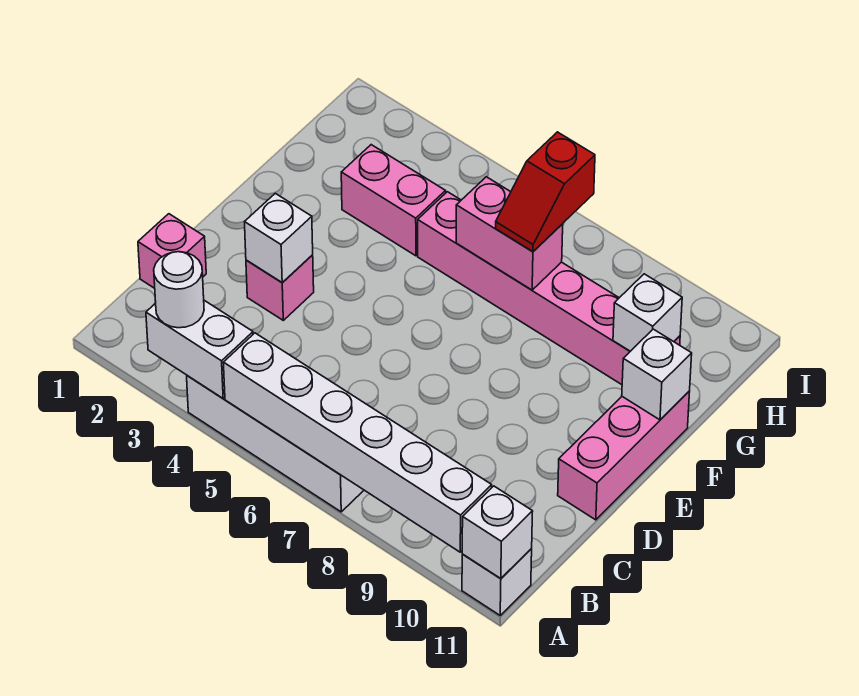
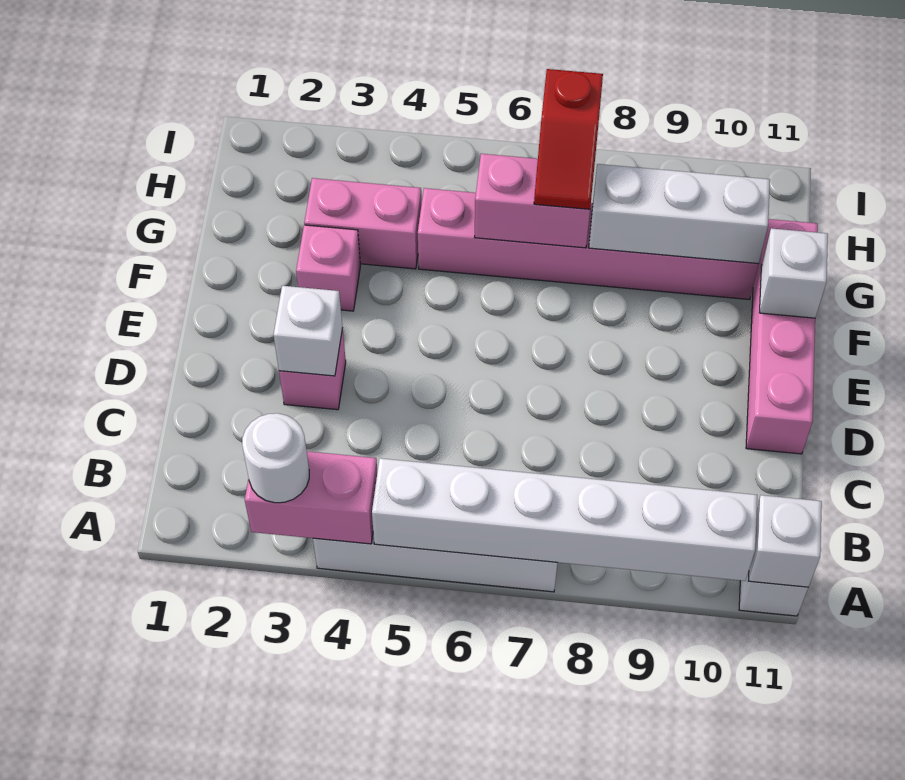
white brick A3:A4 level 2 -> pink brick A3:A4 level 2
pink brick C1 level 1 -> pink brick F3 level 1
pink brick D11:F11 level 1 -> pink brick D11:G11 level 1
white brick G10 level 2 -> white brick G8:G10 level 2

